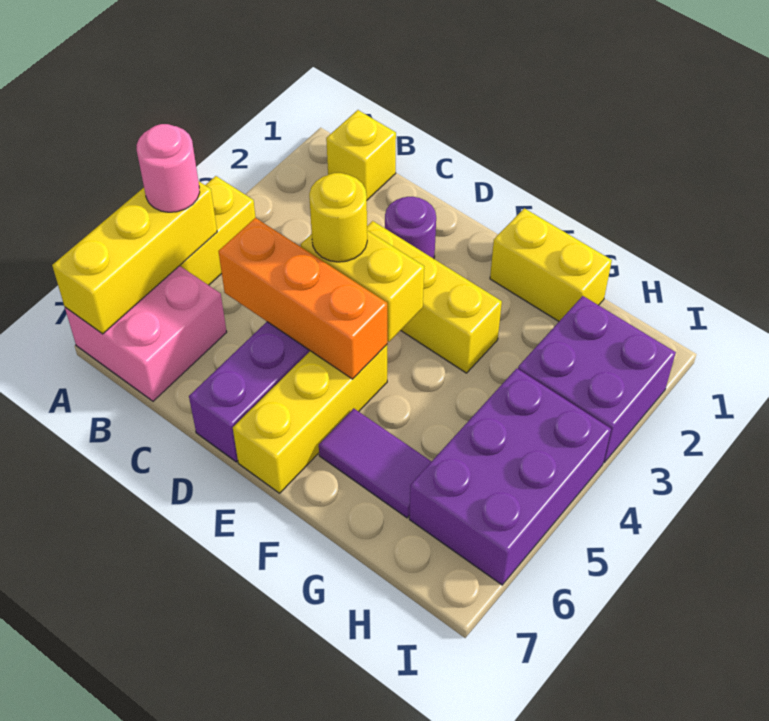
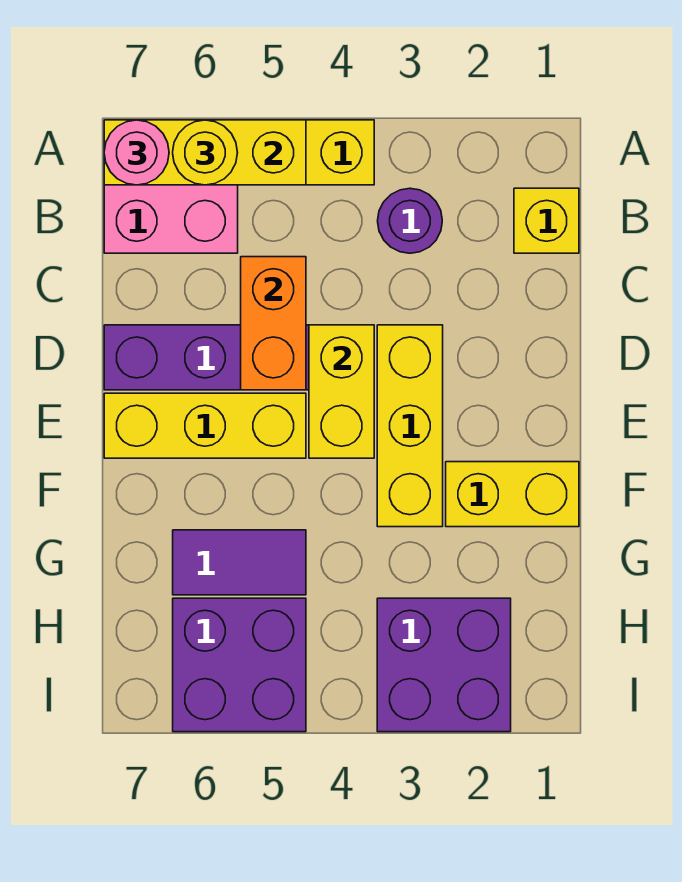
pink round brick A5 level 3 -> pink round brick A7 level 3
orange brick C5:E5 level 2 -> orange brick C5:D5 level 2
purple round brick D2 level 1 -> purple round brick B3 level 1
yellow round brick D4 level 3 -> yellow round brick A6 level 3
yellow brick F1:G1 level 1 -> yellow brick F1:F2 level 1
purple tile F6:G6 level 1 -> purple tile G5:G6 level 1
purple brick H4:I6 level 1 -> purple brick H5:I6 level 1

